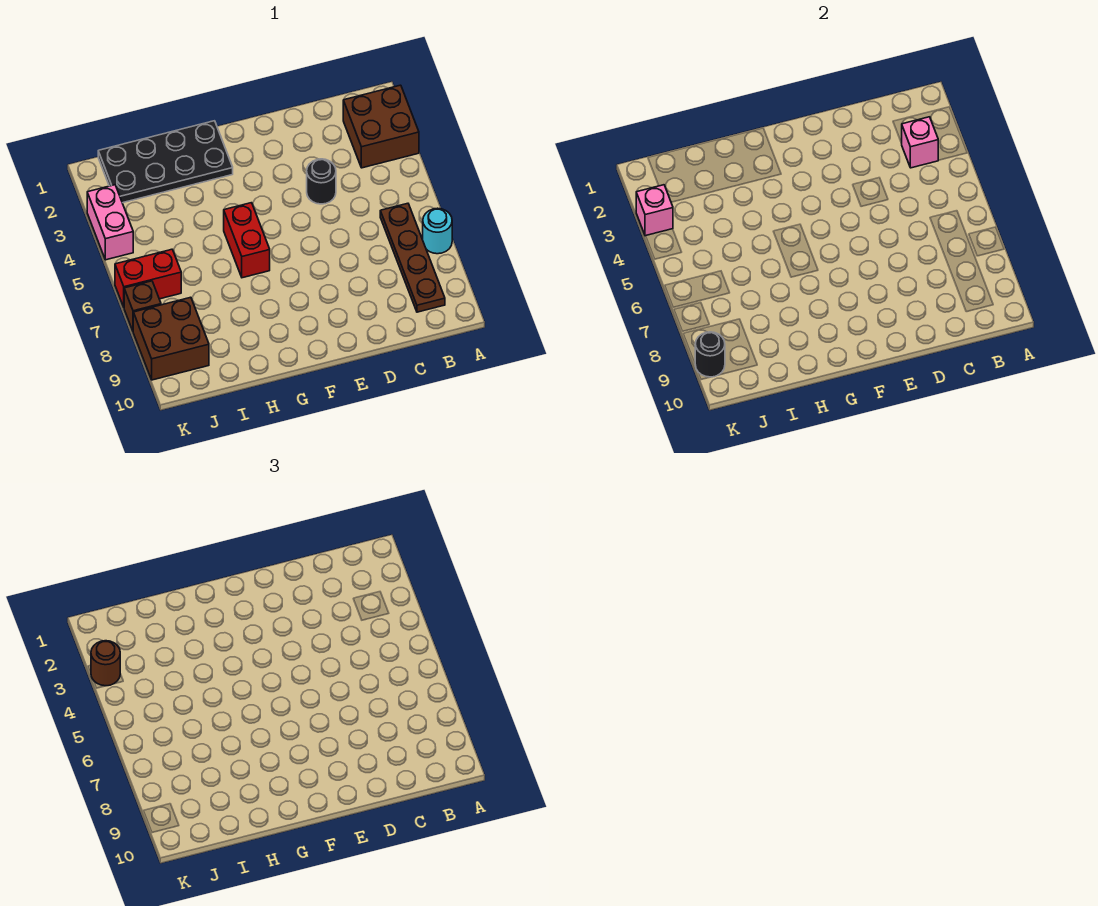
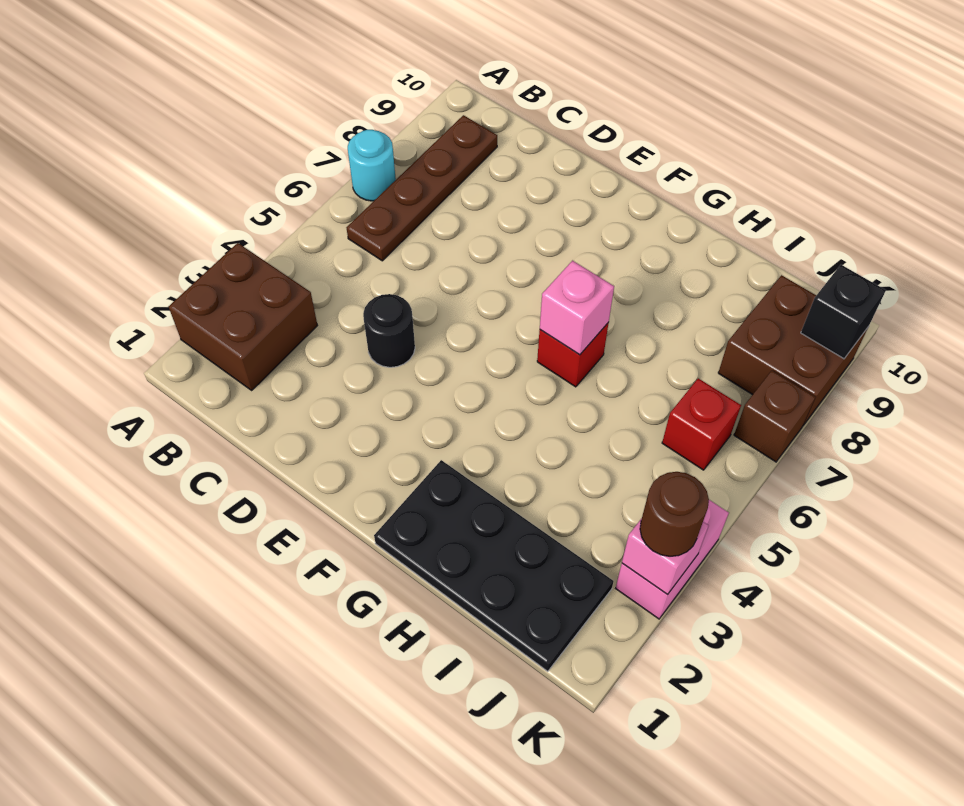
pink brick B3 level 2 -> pink brick G6 level 2
red brick G5:G6 level 1 -> red brick G6 level 1
red brick J6:K6 level 1 -> red brick J6 level 1
black round brick K9 level 2 -> black brick K9 level 2

